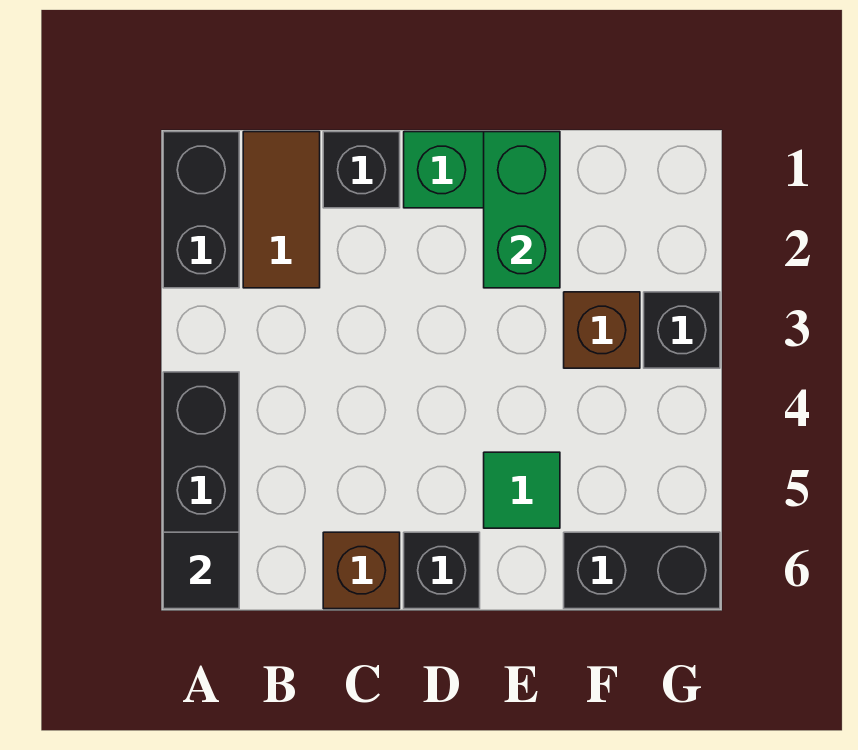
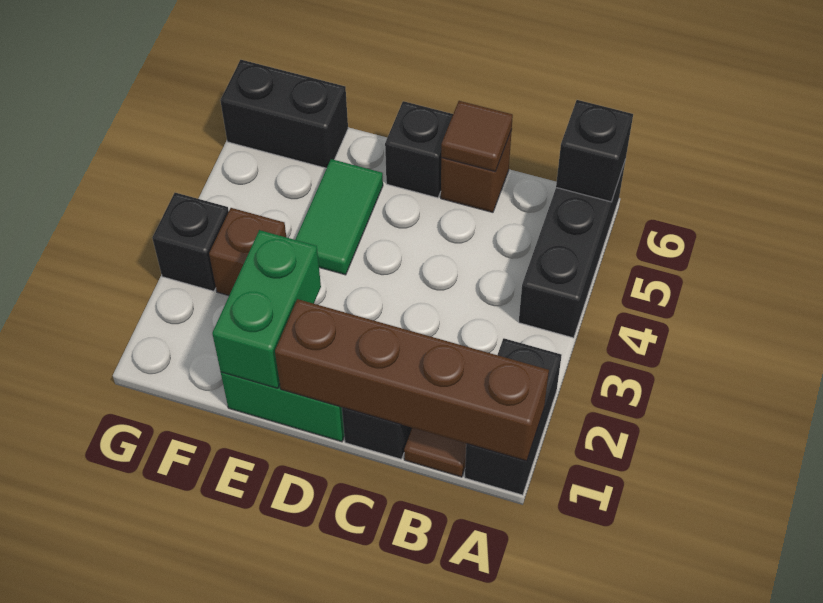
none -> brown brick A1:D1 level 2
black tile A6 level 2 -> black brick A6 level 2
none -> brown tile C6 level 2
green tile E5 level 1 -> green tile E4:E5 level 1

